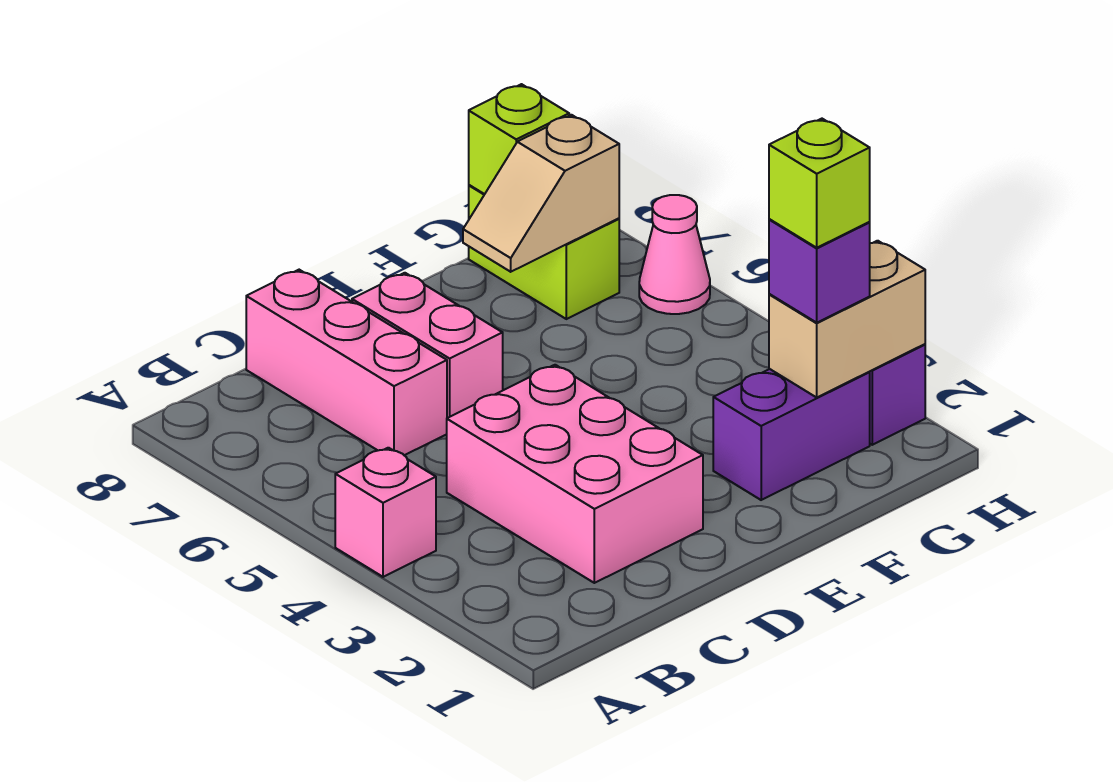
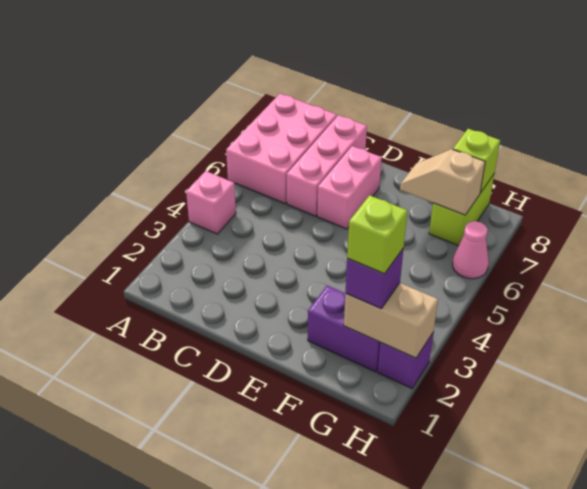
pink brick C2:D4 level 1 -> pink brick A6:B8 level 1

